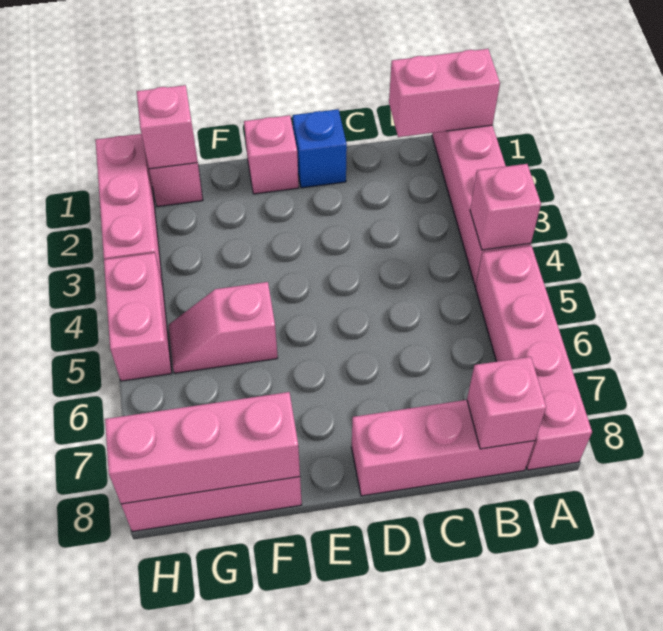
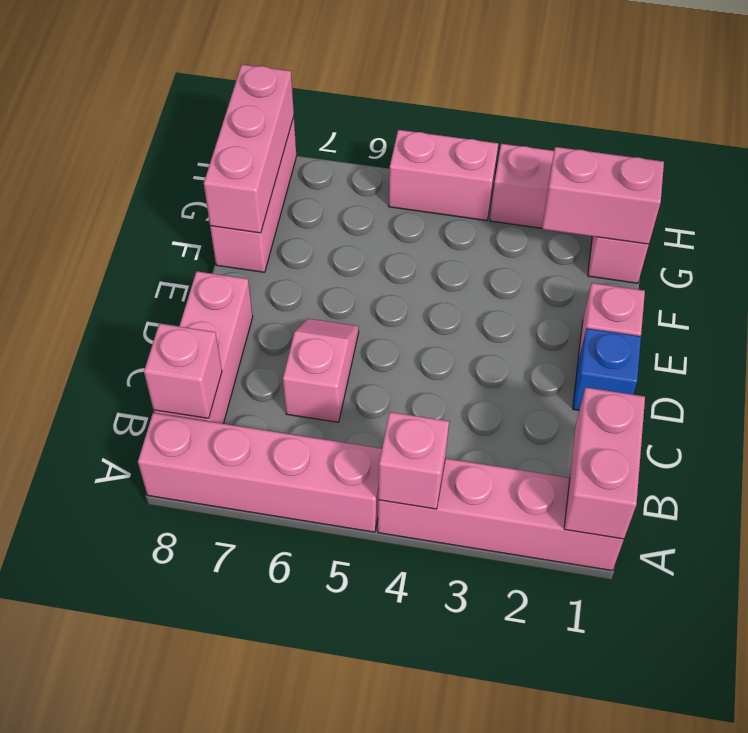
pink slope F5:G5 level 1 top F -> pink slope C6:D6 level 1 top C
pink brick G1 level 2 -> pink brick G1:G2 level 2

